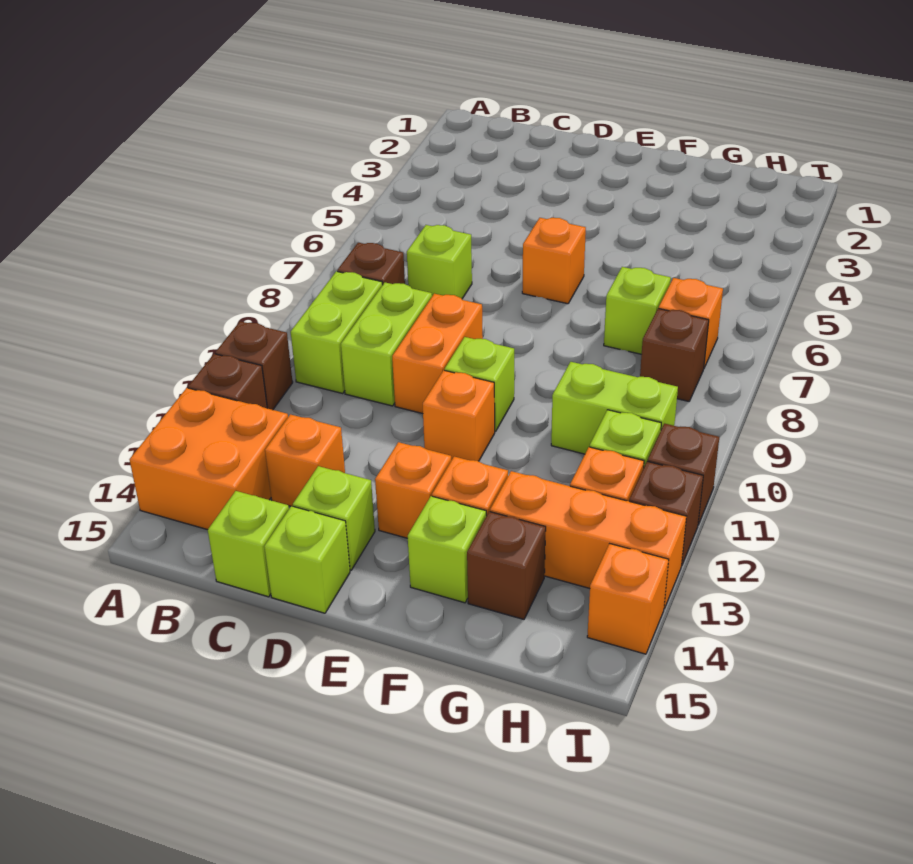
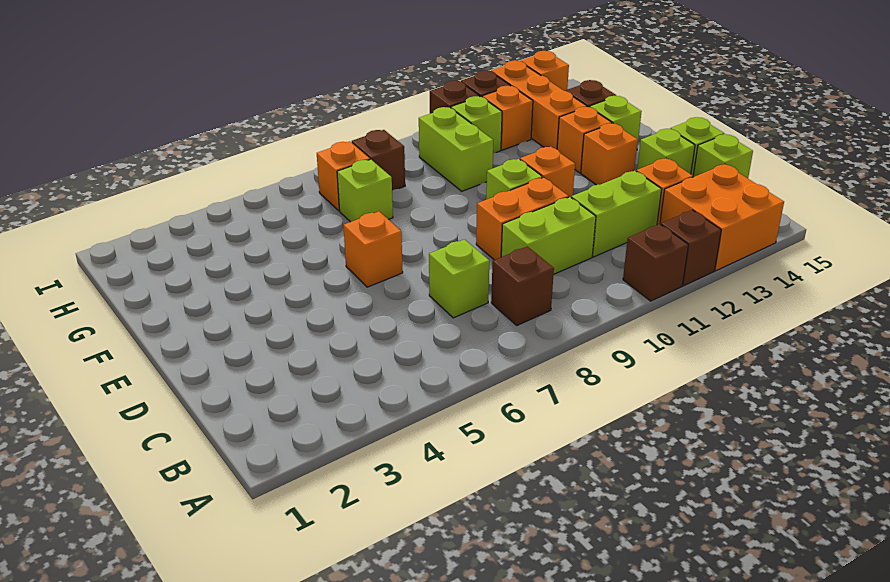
lime brick B9:B10 level 1 -> lime brick C11:C12 level 1

